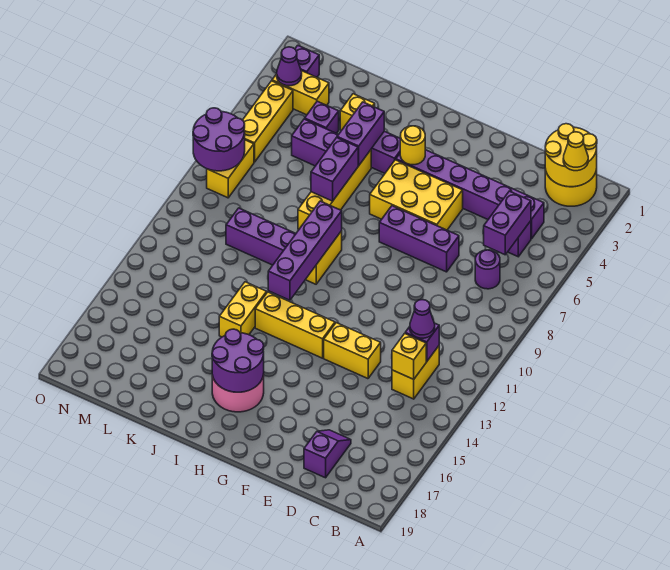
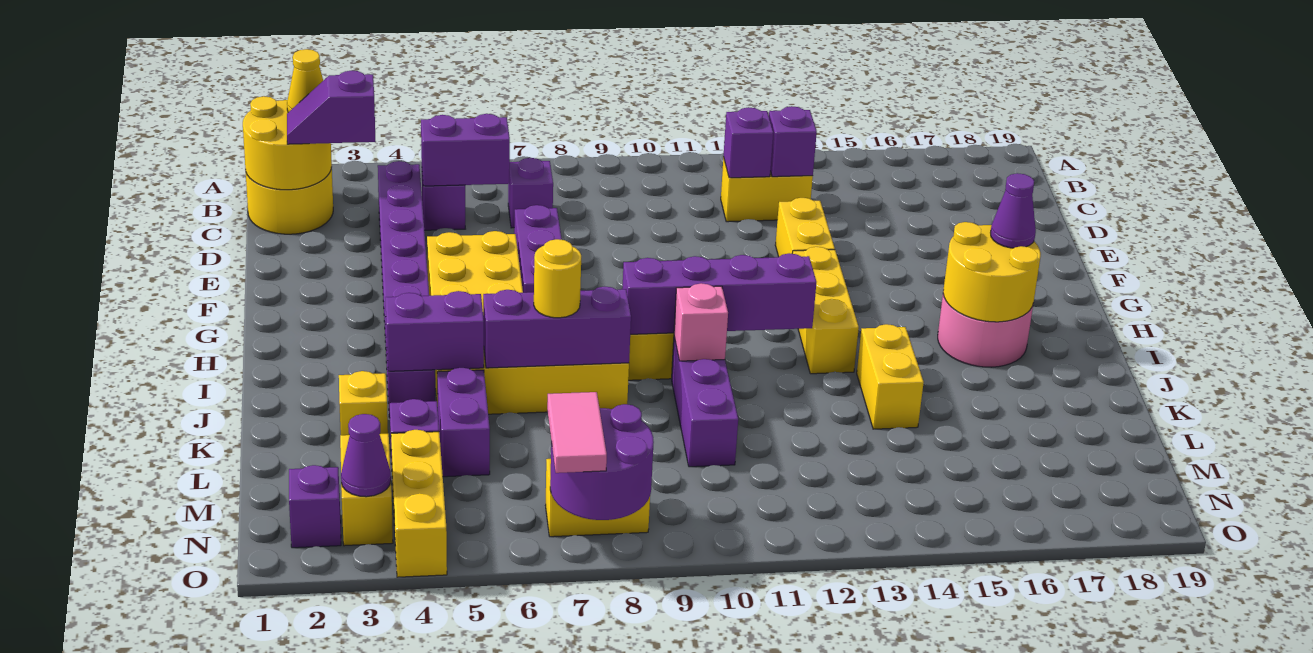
purple round brick C7 level 1 -> purple brick C7 level 1
purple cone C12 level 3 -> purple cone H17 level 3
yellow brick C13 level 2 -> purple brick C13 level 2
purple slope D17:D18 level 1 top 18 -> purple slope C2:C3 level 3 top 3
yellow round brick H4 level 2 -> yellow round brick J7 level 3
purple round brick H16:I17 level 2 -> yellow round brick H16:I17 level 2
purple brick J6:J7 level 2 -> purple brick J6:J8 level 2
none -> pink brick J10 level 2
yellow brick J13:J14 level 1 -> yellow brick J14:K14 level 1
yellow brick N4:N6 level 1 -> yellow brick M4:O4 level 1
none -> pink tile N7:O7 level 3

